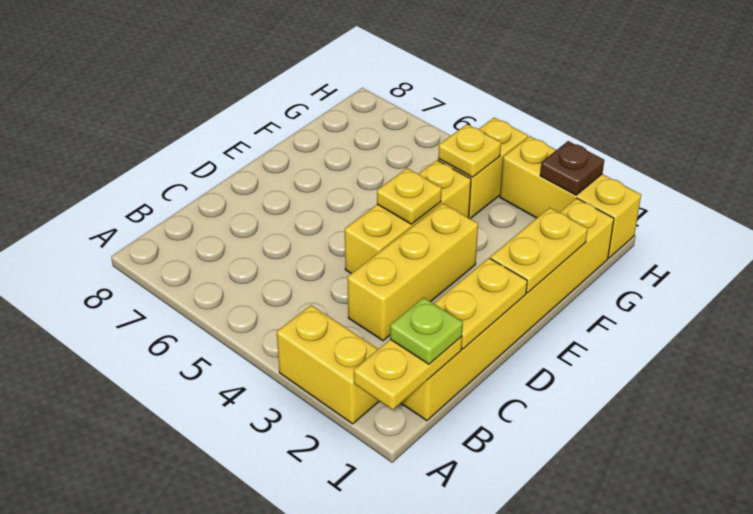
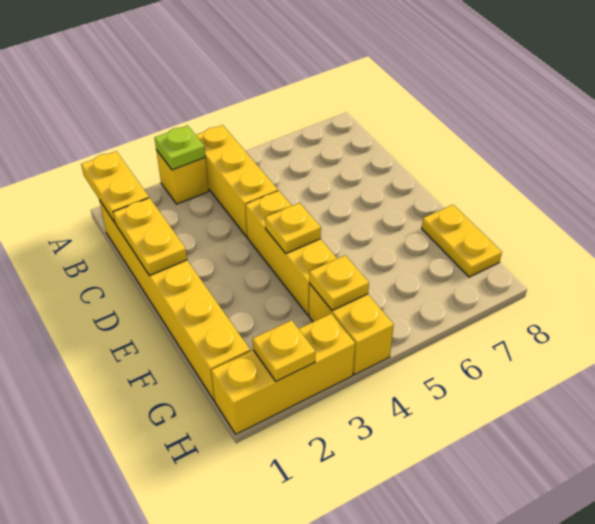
yellow brick A2:A3 level 1 -> yellow brick A3 level 1
lime plate B1 level 3 -> lime plate A3 level 2
yellow brick C3:E3 level 1 -> yellow brick A4:C4 level 1
yellow plate E1:F1 level 2 -> yellow plate F8:G8 level 1
brown plate H2 level 2 -> yellow plate H2 level 2

